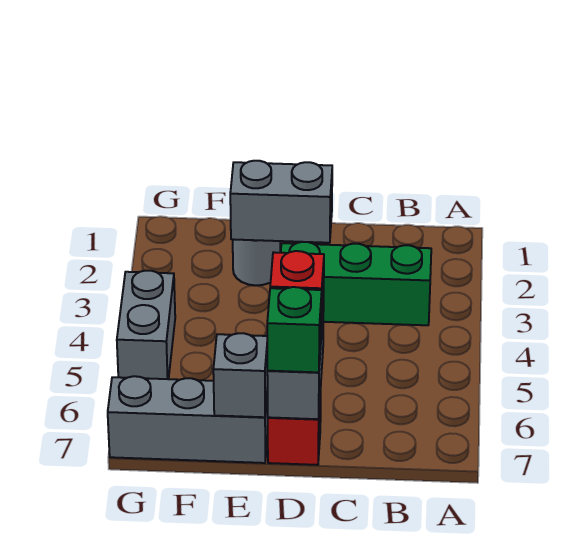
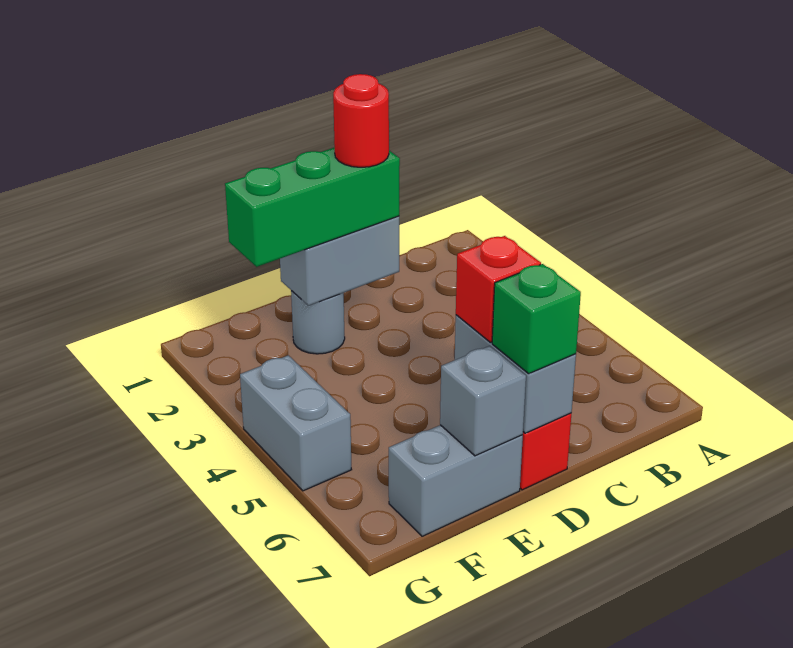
green brick B3:D3 level 1 -> green brick D2:F2 level 3
none -> red round brick D2 level 4
grey brick E7:G7 level 1 -> grey brick E7:F7 level 1

